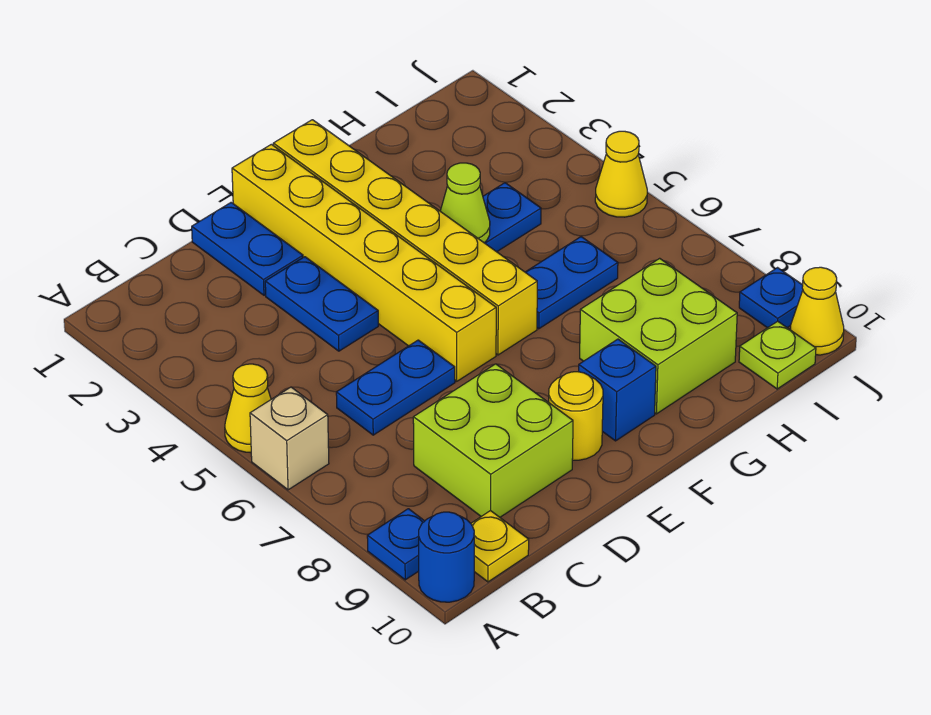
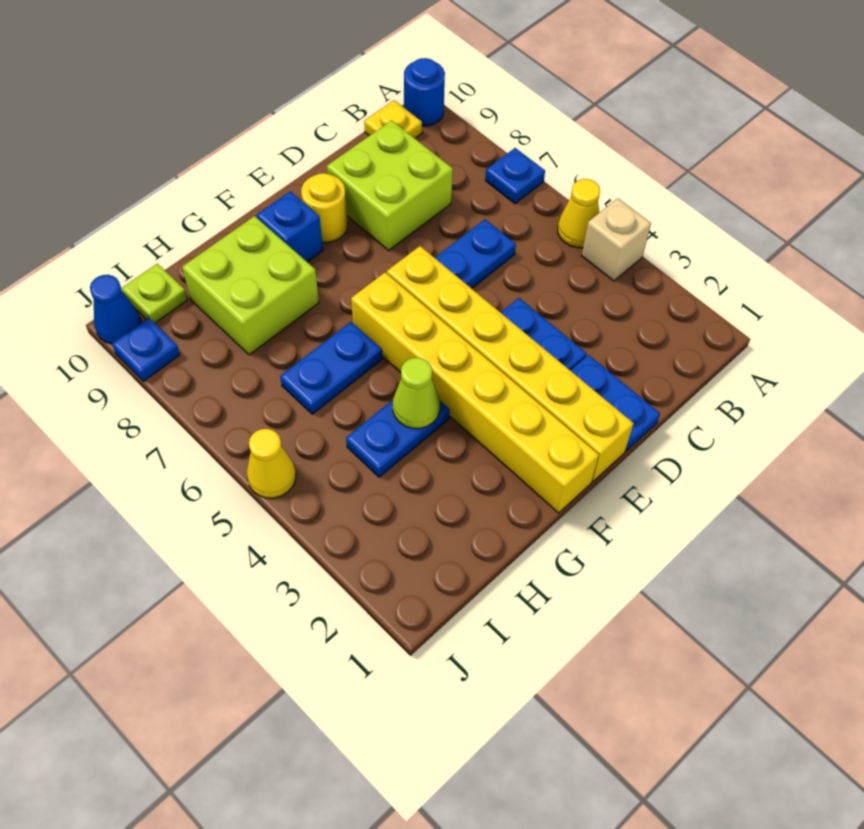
tan brick A6 level 1 -> tan brick A4 level 1
blue plate A9 level 1 -> blue plate A7 level 1
yellow cone J10 level 1 -> blue cone J10 level 1

